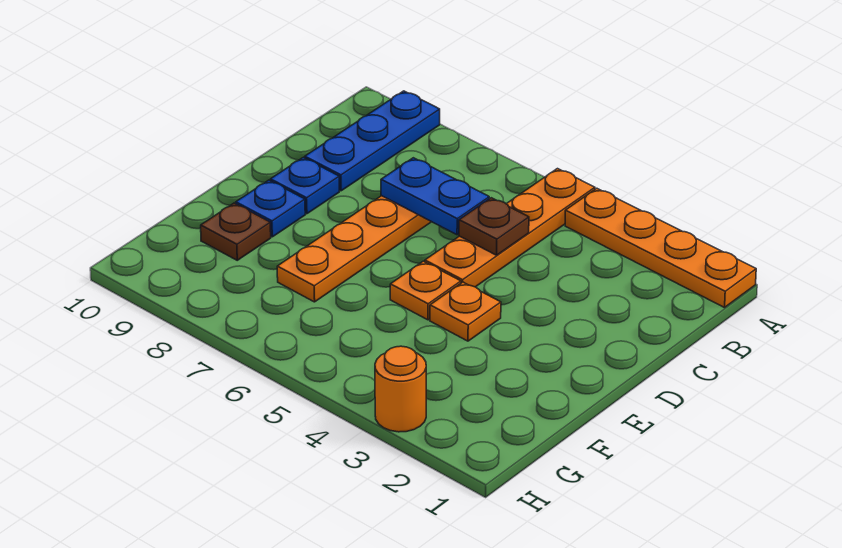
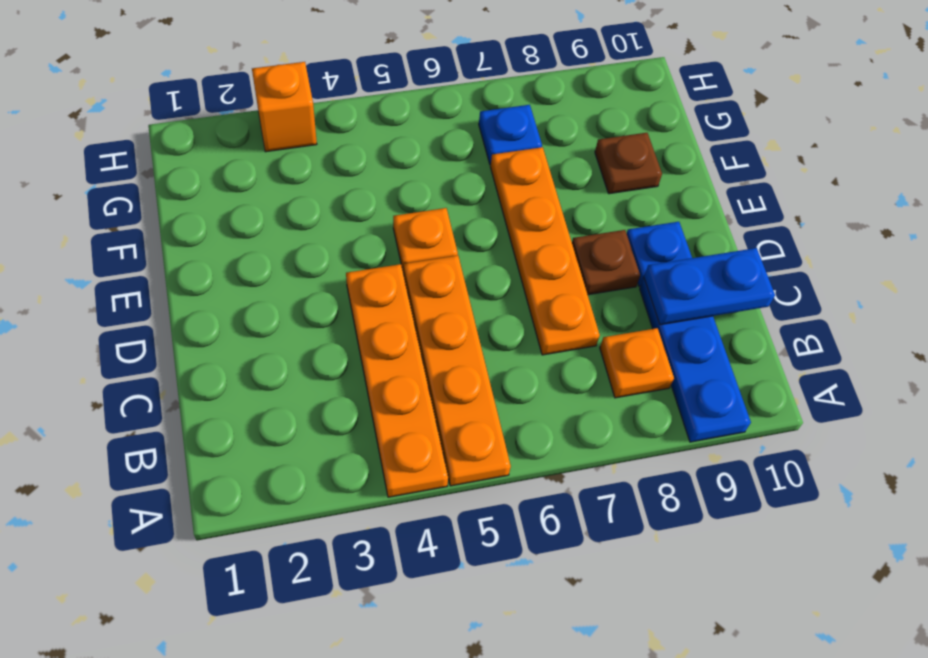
orange plate A1:A4 level 1 -> orange plate A4:D4 level 1
brown plate C5 level 2 -> brown plate D8 level 1
blue plate C6:C7 level 2 -> blue plate C9:C10 level 2
orange plate E4 level 1 -> orange plate B8 level 1
blue plate E9 level 1 -> blue plate G7 level 1
orange round brick H3 level 1 -> orange brick H3 level 1

